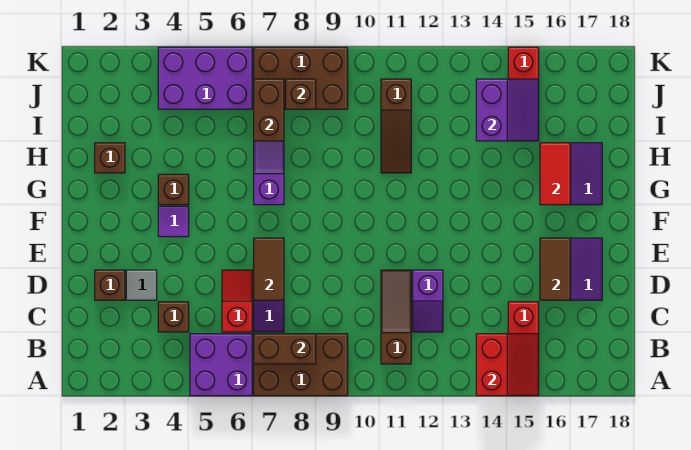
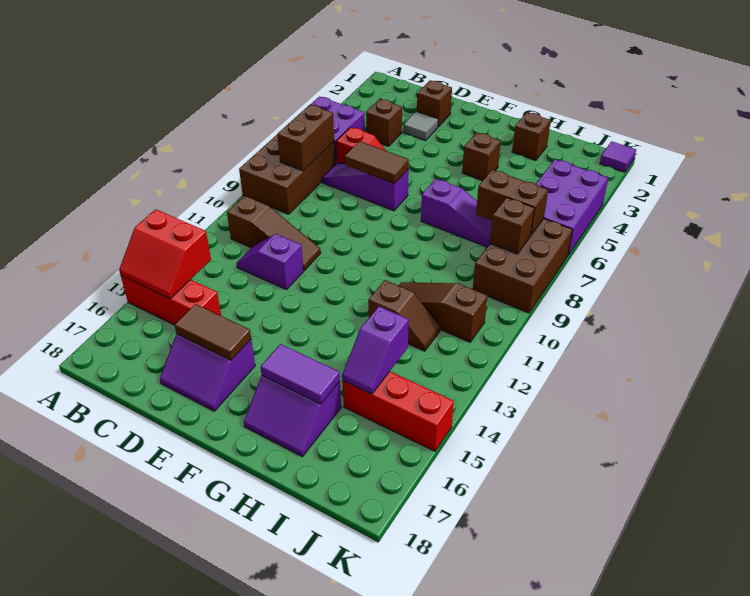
purple tile F4 level 1 -> purple tile K1 level 1
red tile G16:H16 level 2 -> purple tile G16:H16 level 2
none -> brown slope H12:I12 level 1 top H
purple slope I14:J15 level 2 top 14 -> purple slope I14:I15 level 2 top 14

